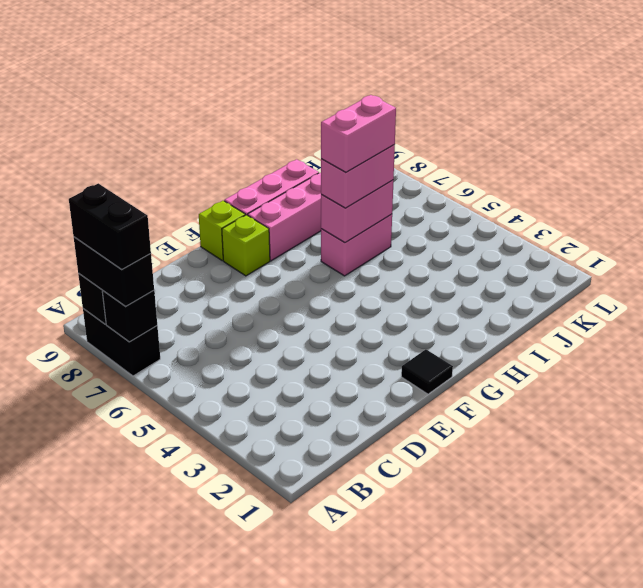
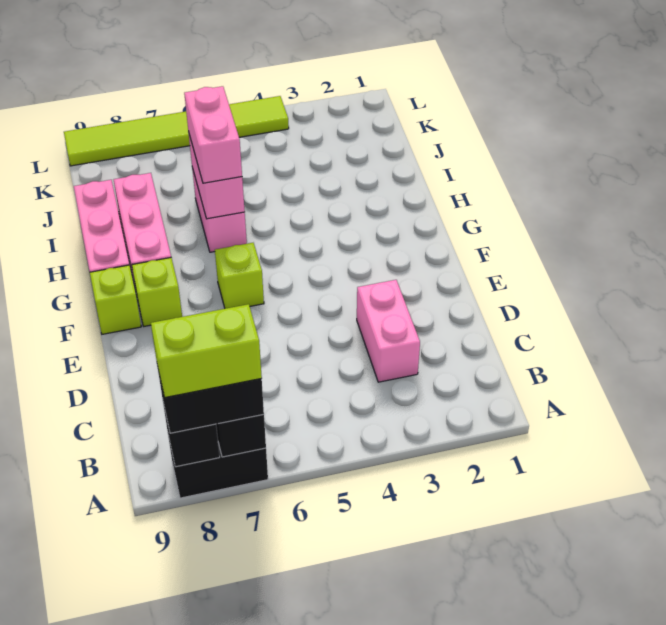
black brick A7:A8 level 4 -> lime brick A7:A8 level 4
black tile F1 level 1 -> none
none -> lime brick F6 level 1
pink brick H6:I6 level 4 -> pink brick C3:D3 level 1
none -> lime tile L4:L9 level 1

